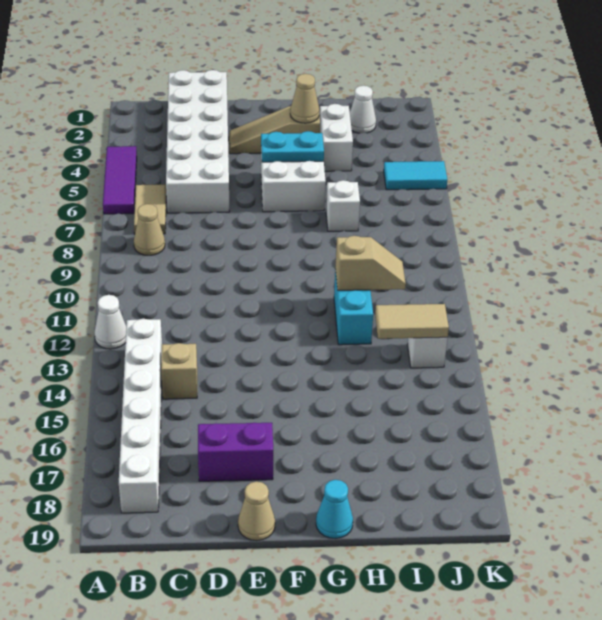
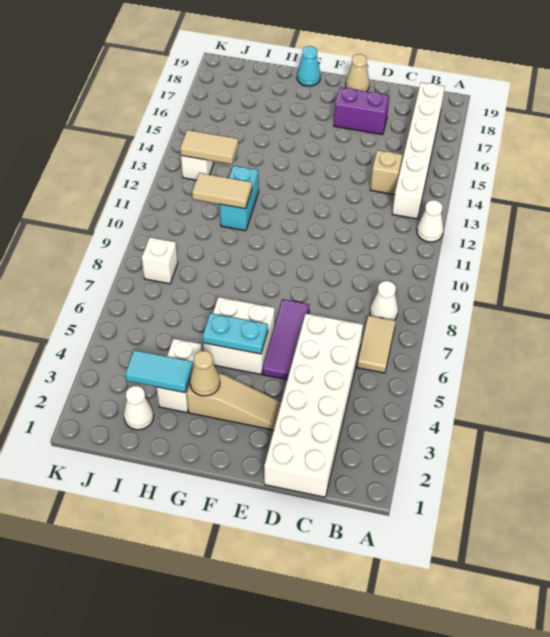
purple tile A4:A6 level 1 -> purple tile E5:E7 level 1
tan cone B8 level 1 -> white cone B8 level 1
white brick H7 level 1 -> white brick J8 level 1
tan slope H11:I11 level 2 top H -> tan tile H11:I11 level 2
cyan tile J5:K5 level 1 -> cyan tile H3:I3 level 2

